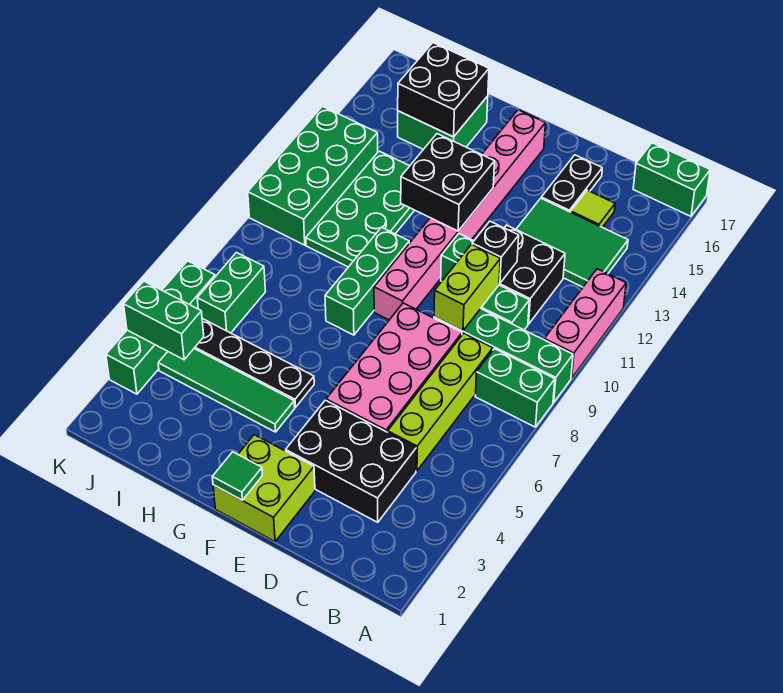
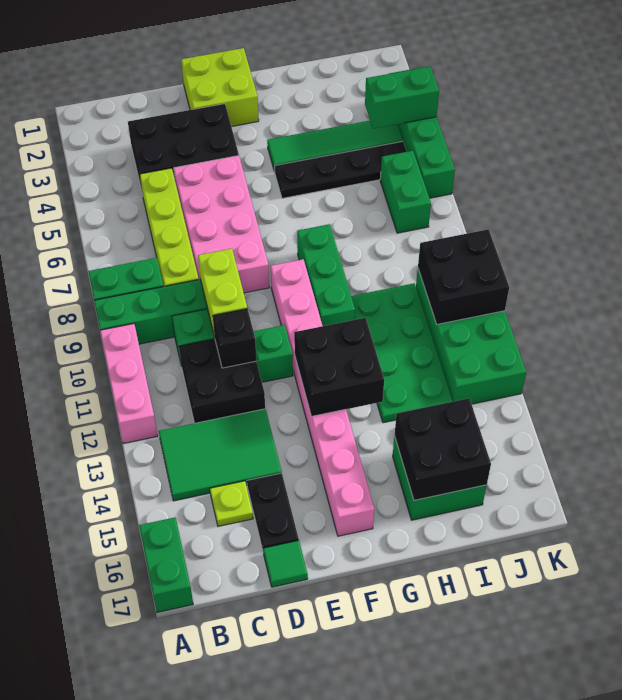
green brick A17:B17 level 1 -> green brick A16:A17 level 1
lime tile C15 level 1 -> lime plate C15 level 1
green tile F1 level 2 -> green tile D17 level 1
none -> black brick J10:K11 level 2

